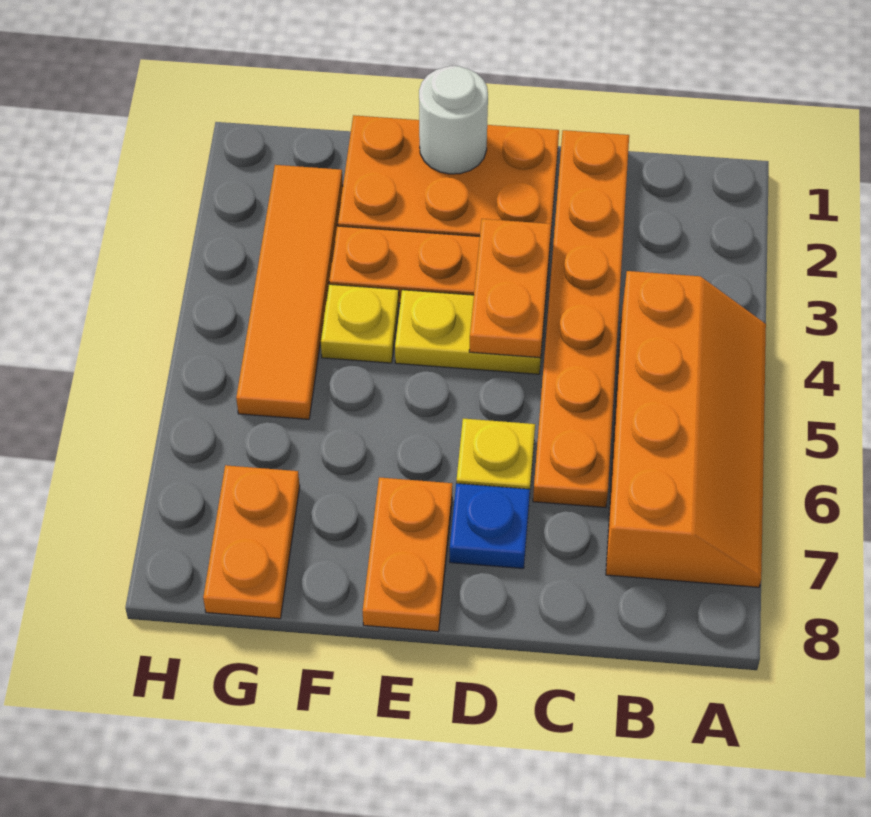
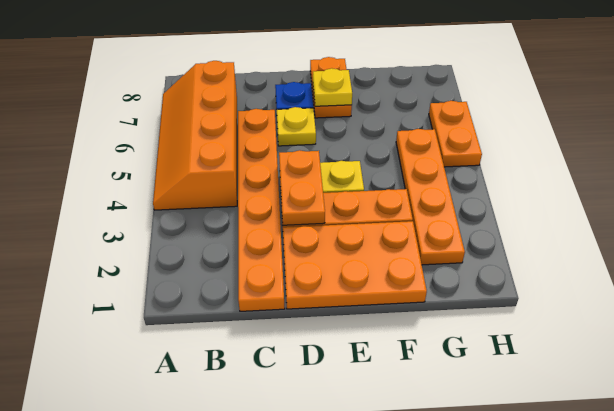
white round brick E1 level 2 -> none
yellow plate F4 level 1 -> yellow plate E7 level 2
orange tile G2:G5 level 1 -> orange plate G2:G5 level 1
orange plate G7:G8 level 1 -> orange plate H5:H6 level 1

